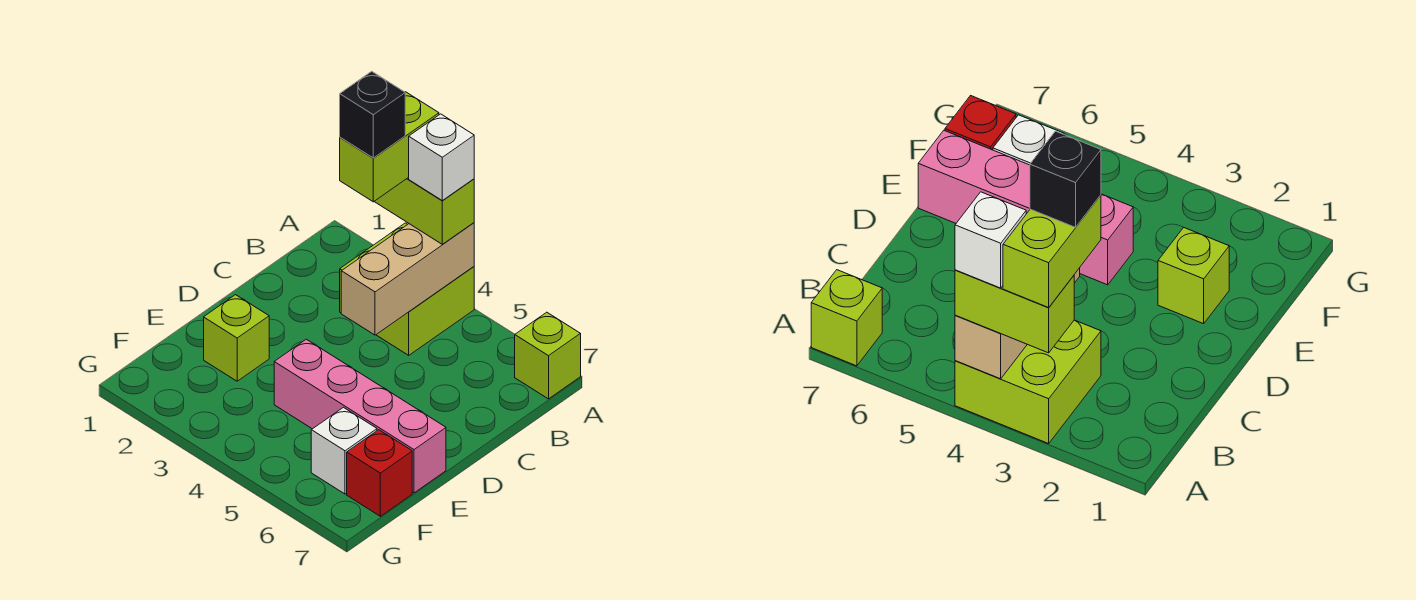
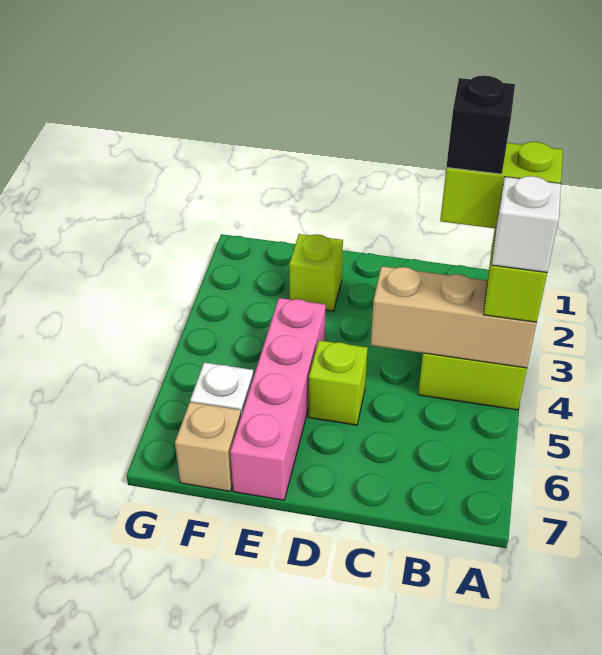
lime brick A7 level 1 -> lime brick D5 level 1
red brick F7 level 1 -> tan brick F7 level 1

